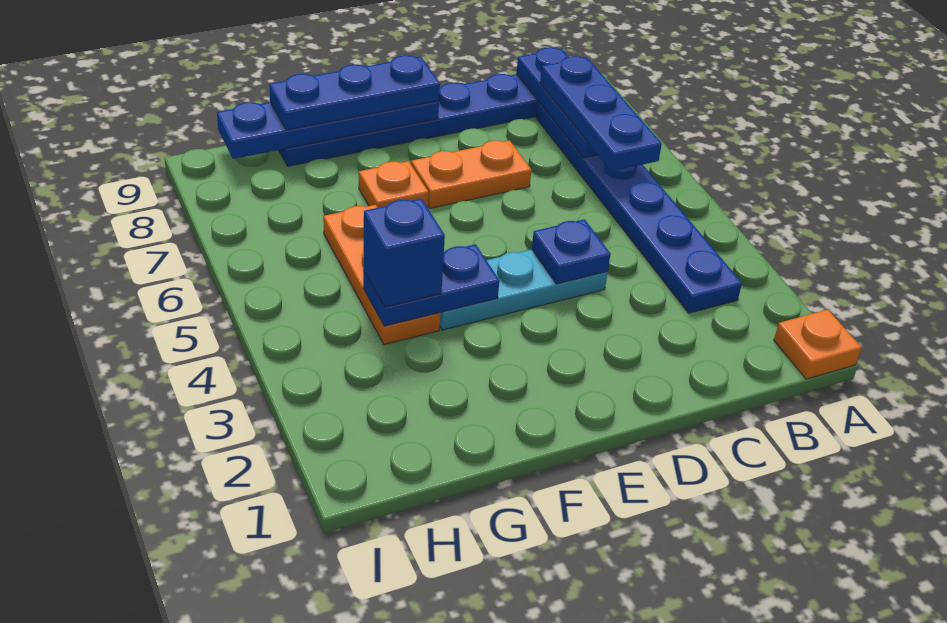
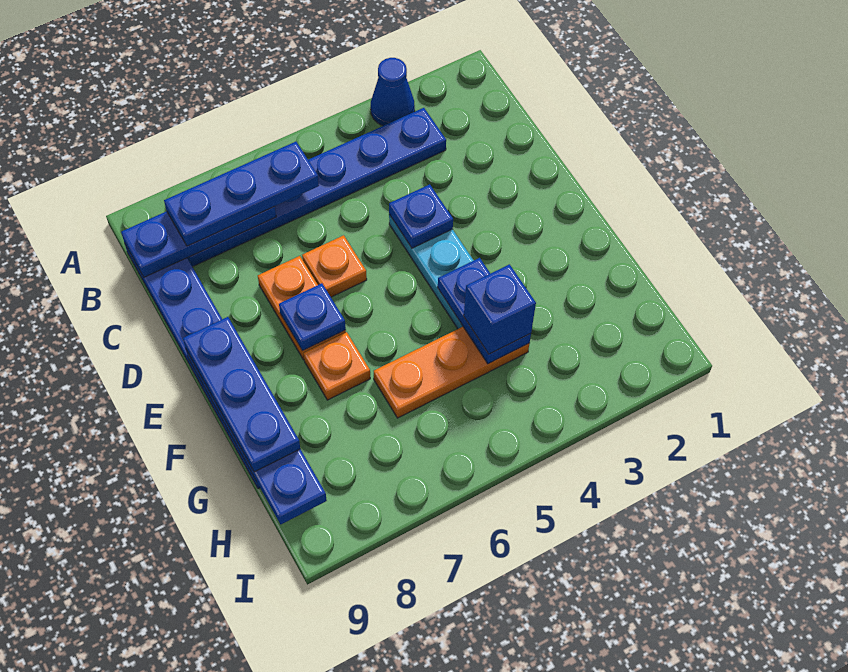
orange plate A1 level 1 -> orange plate D6 level 1
none -> blue cone A3 level 1
none -> blue plate E7 level 2

